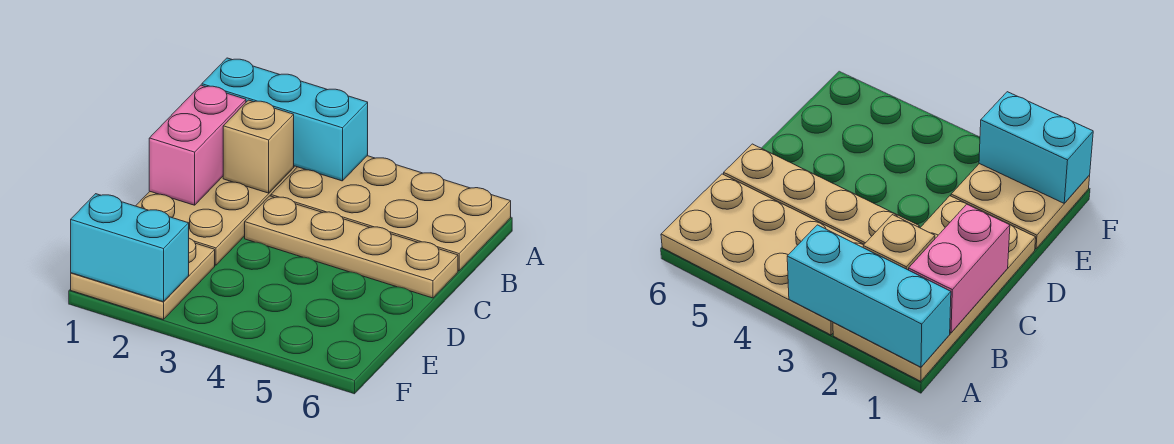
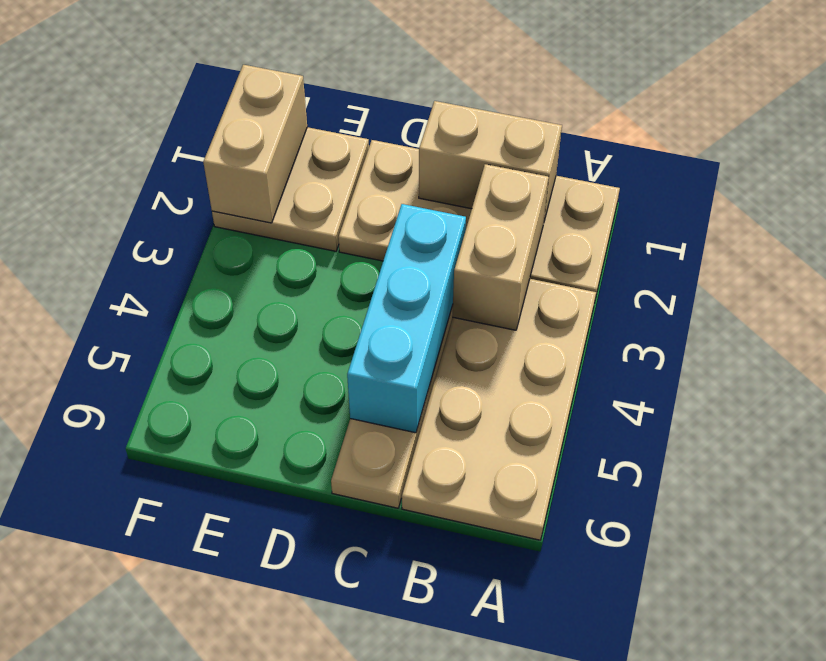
cyan brick A1:A3 level 2 -> cyan brick C3:C5 level 2
pink brick B1:C1 level 2 -> tan brick B1:C1 level 2
tan brick B2 level 2 -> tan brick B2:B3 level 2
cyan brick F1:F2 level 2 -> tan brick F1:F2 level 2

